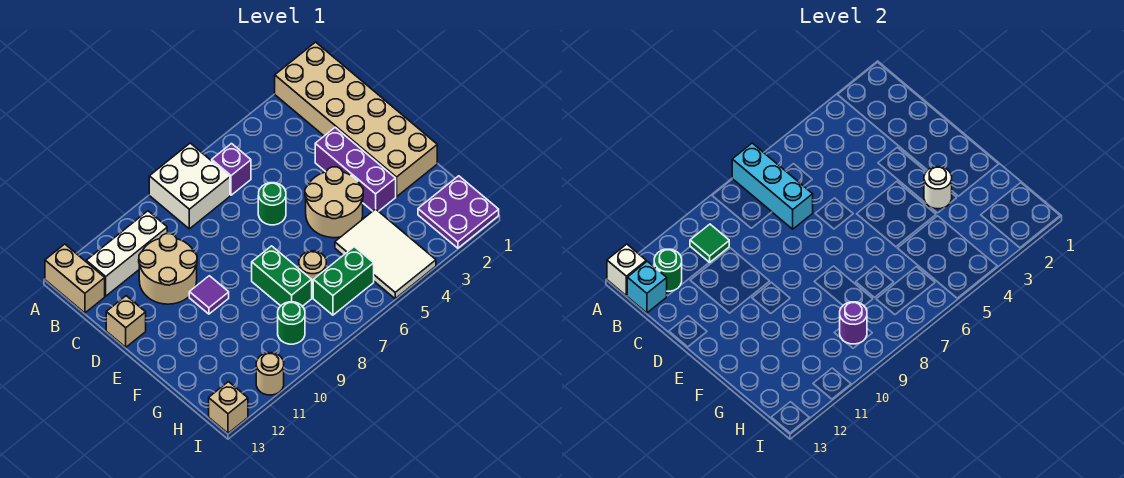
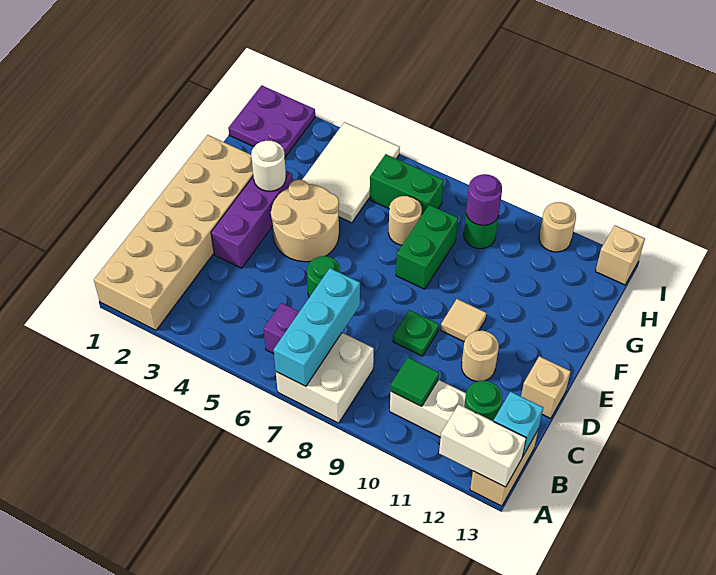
white brick A13 level 2 -> white brick A12:A13 level 2
tan round brick C10:D11 level 1 -> tan round brick D11 level 1
none -> green plate D9 level 1
purple tile E10 level 1 -> tan tile E10 level 1

